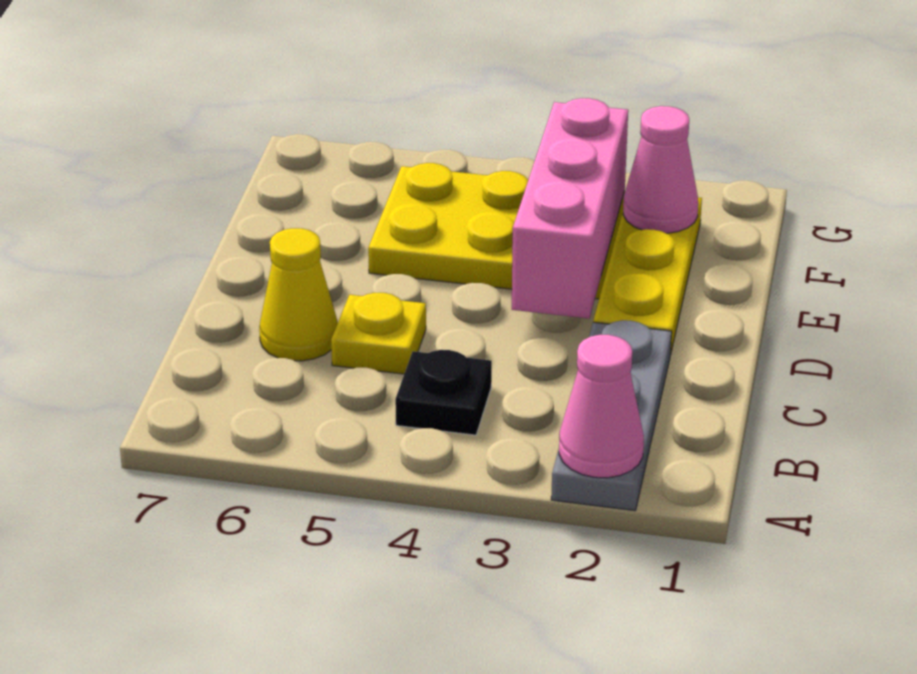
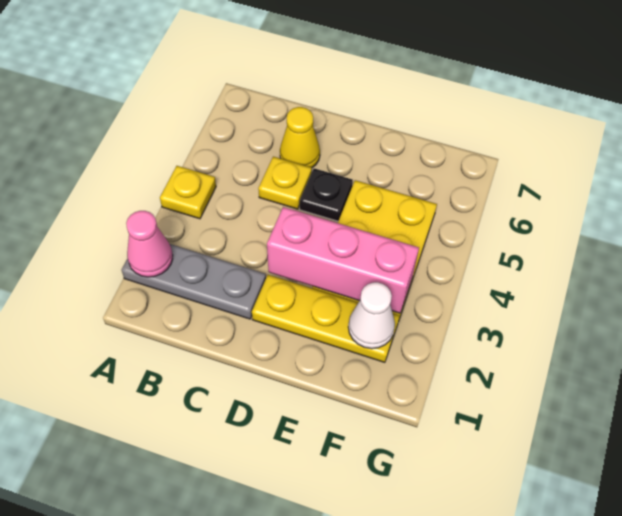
none -> yellow plate A4 level 1
black plate B4 level 1 -> black plate D5 level 1
pink cone F2 level 2 -> white cone F2 level 2

